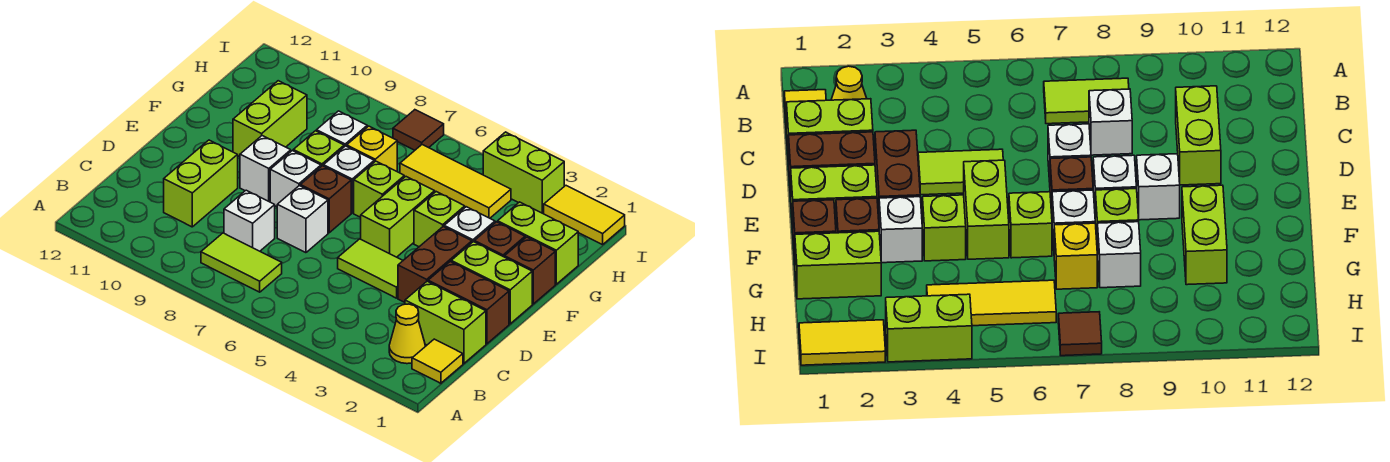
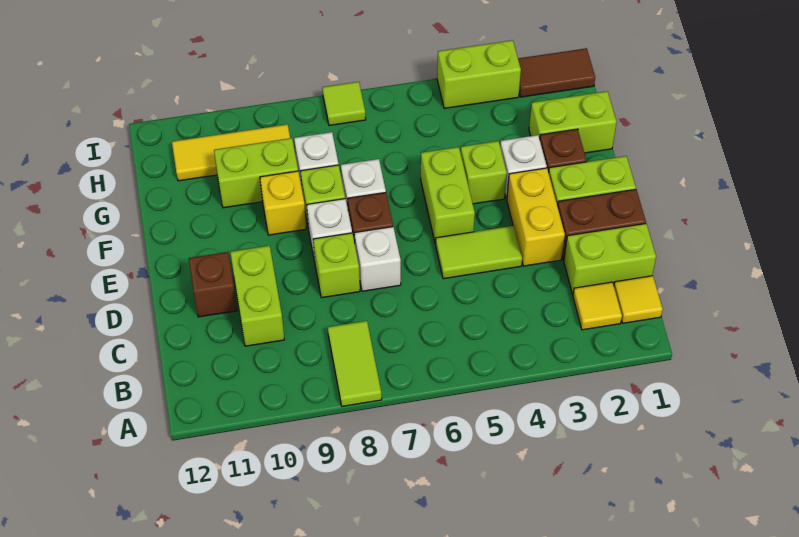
yellow cone B2 level 1 -> yellow tile B2 level 1
lime tile B7:B8 level 1 -> lime tile A8:B8 level 1
white brick C8 level 1 -> none
brown brick D3:E3 level 1 -> yellow brick D3:E3 level 1
white brick E9 level 1 -> none
brown brick F1 level 1 -> brown brick D11 level 1
lime brick F6 level 1 -> lime brick D8 level 1
lime brick F10:G10 level 1 -> lime brick G9:G10 level 1
yellow brick G7 level 1 -> yellow brick F9 level 1
yellow tile H4:H6 level 1 -> yellow tile H9:H11 level 1
yellow tile I1:I2 level 1 -> brown tile I1:I2 level 1
brown tile I7 level 1 -> lime tile I7 level 1

